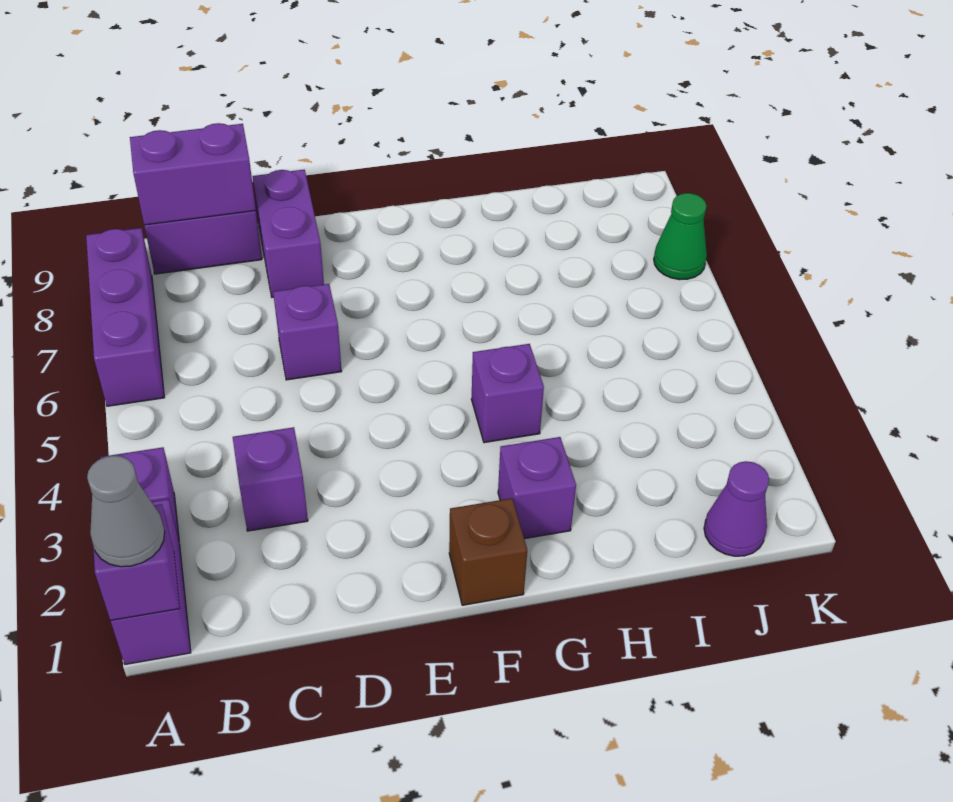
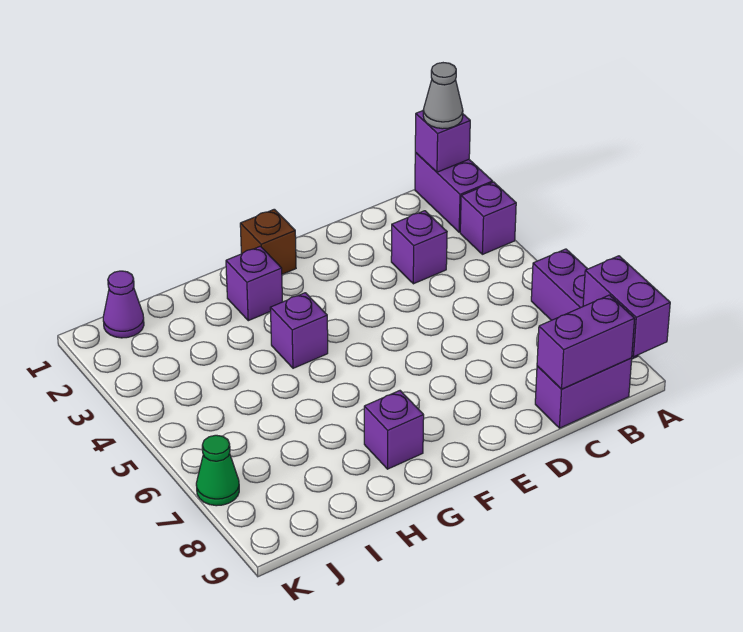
purple brick D6 level 1 -> purple brick G8 level 1
purple brick D8:D9 level 1 -> purple brick A8:A9 level 2

